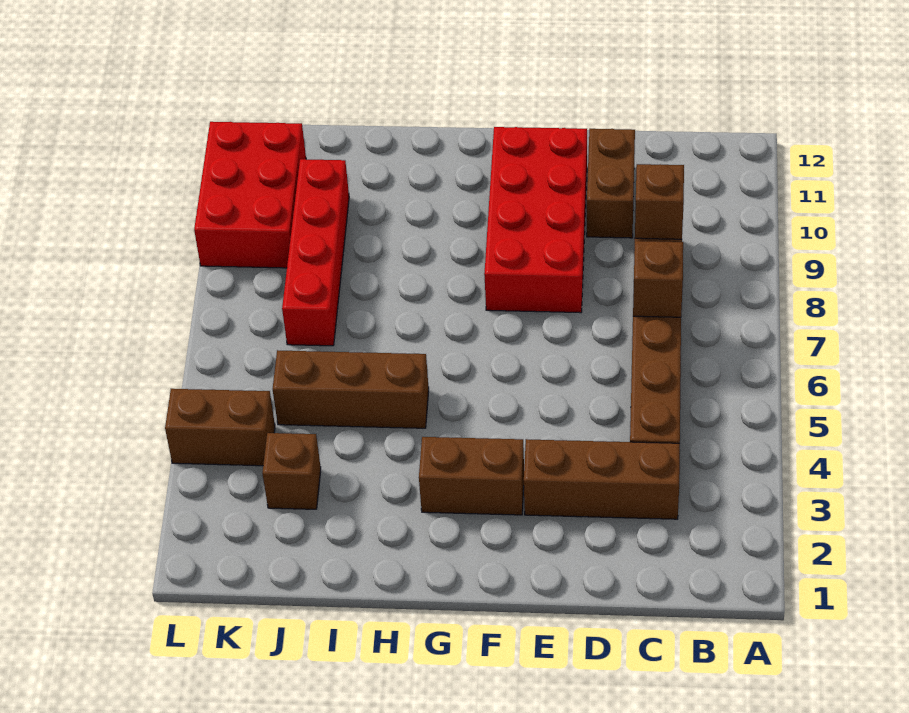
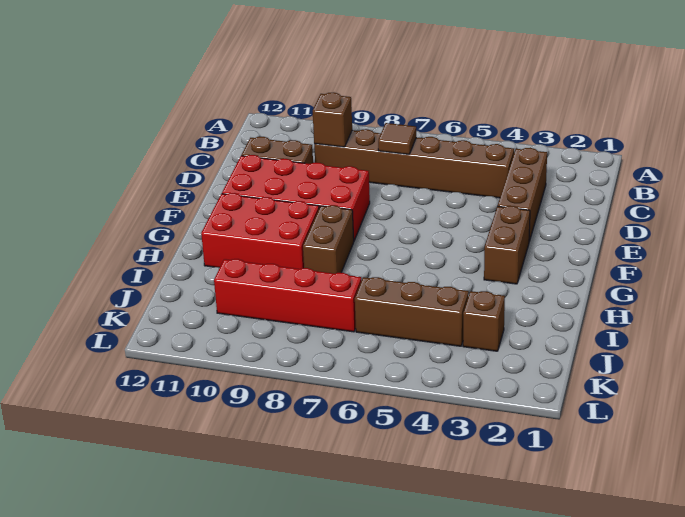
brown brick C7 level 2 -> brown tile C7 level 2
brown brick H5:J5 level 1 -> brown brick J4:J6 level 1
brown brick K4:L4 level 1 -> brown brick G8:H8 level 1
red brick K9:L11 level 1 -> red brick G9:H11 level 1

